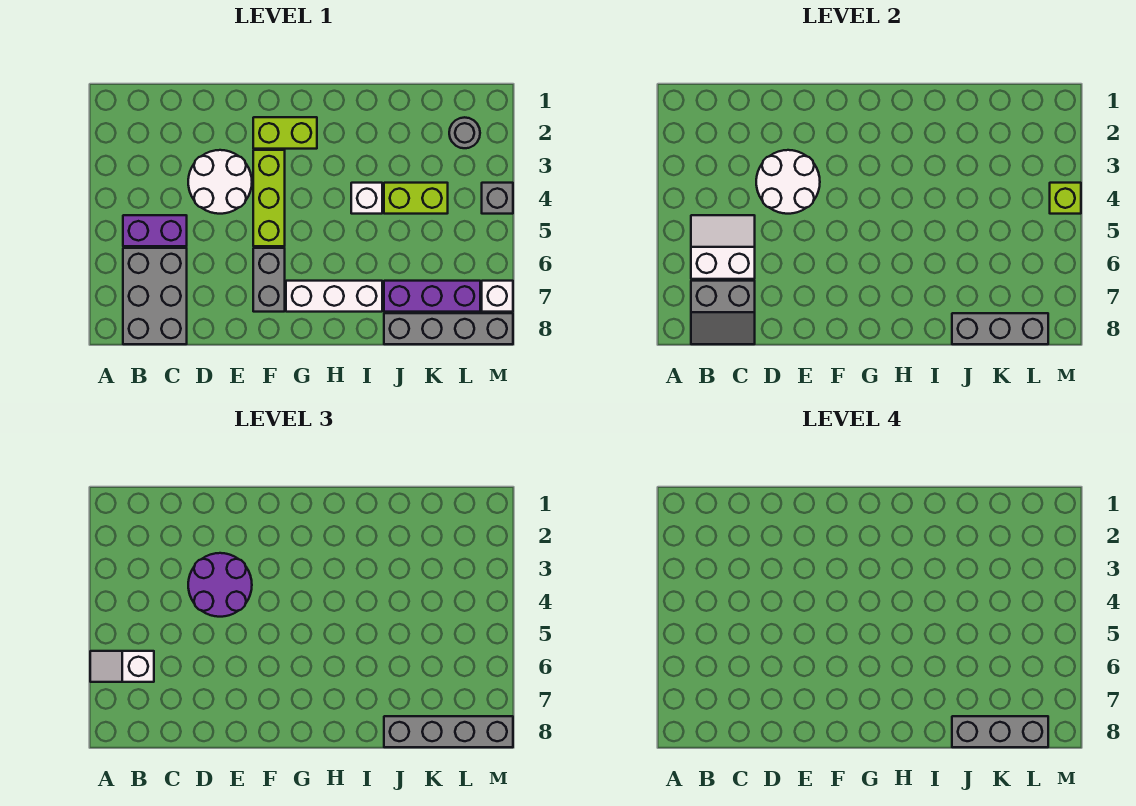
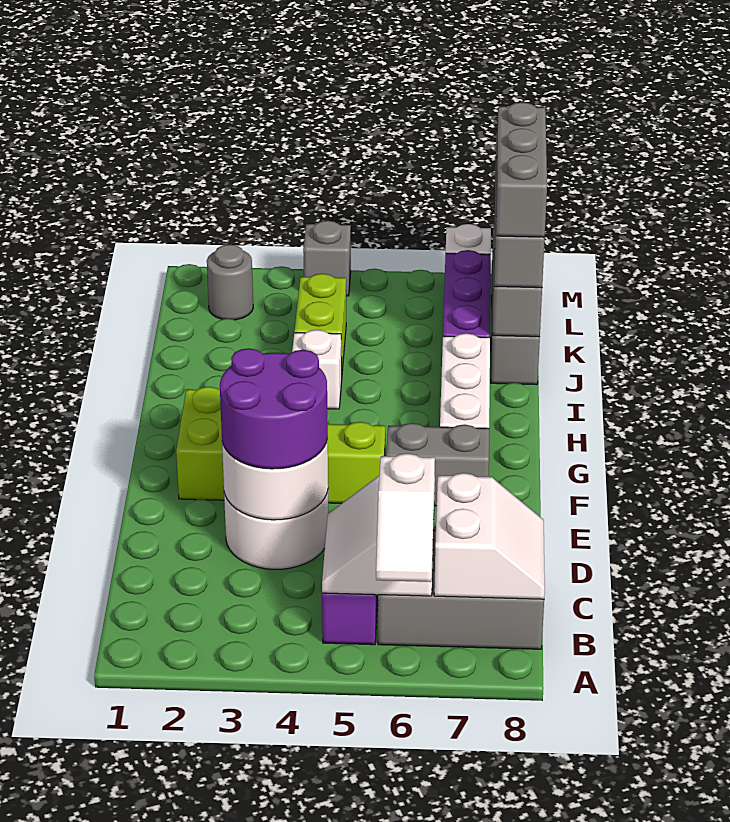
grey slope B7:C8 level 2 top 7 -> white slope B7:C8 level 2 top 7
lime brick M4 level 2 -> none

